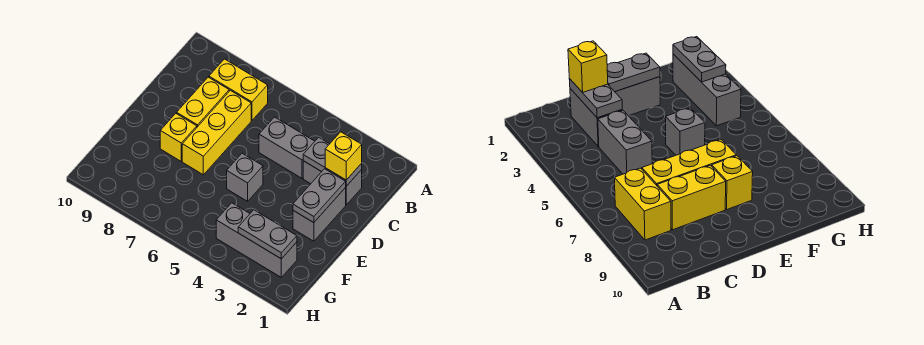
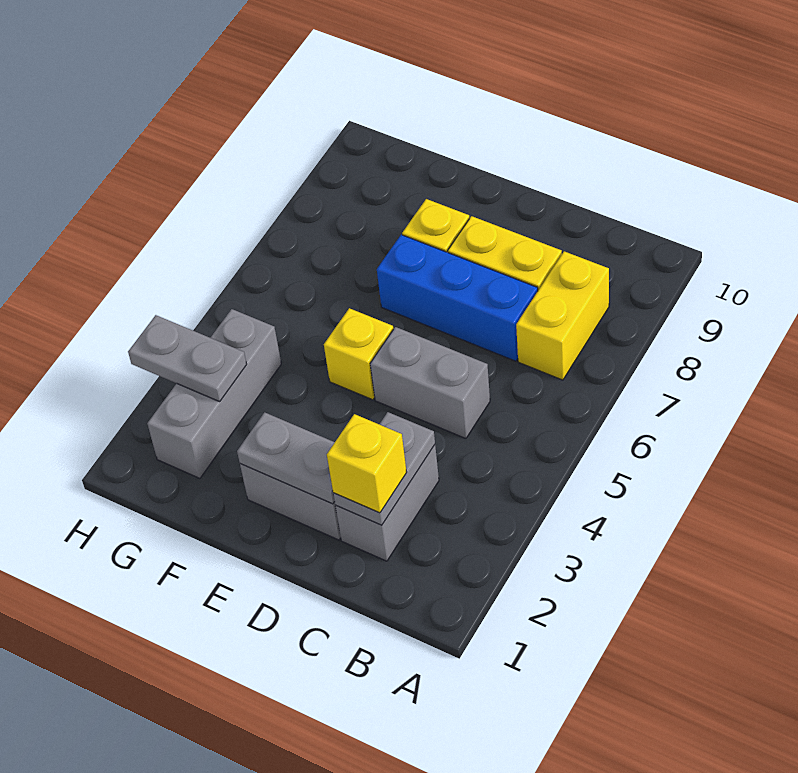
grey brick C4:C5 level 1 -> grey brick C5:D5 level 1
yellow brick C7:E7 level 1 -> blue brick C7:E7 level 1
grey brick E5 level 1 -> yellow brick E5 level 1
grey plate G2:G3 level 2 -> grey plate G3:H3 level 2

